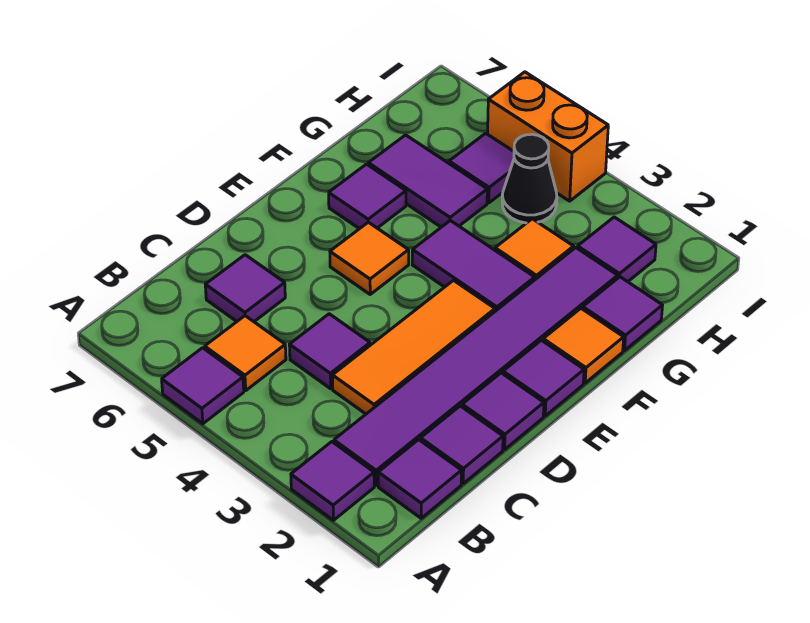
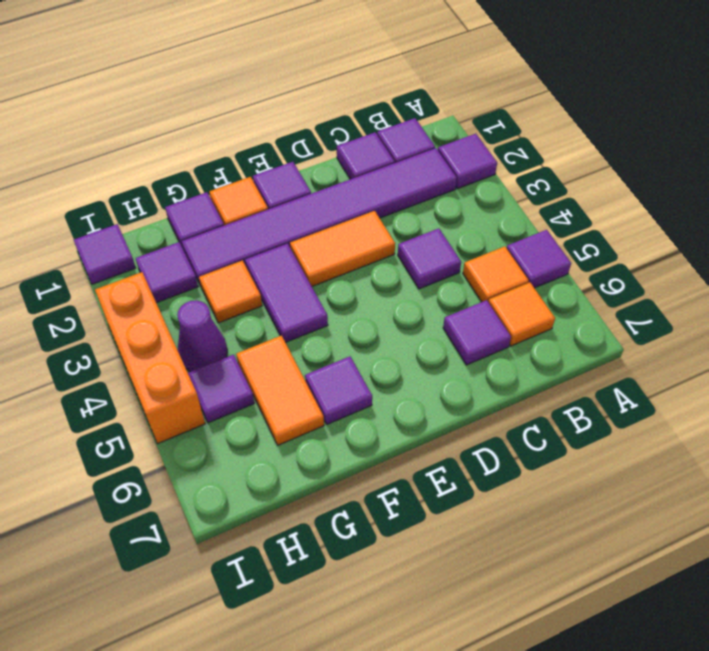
orange tile C3:E3 level 1 -> orange tile D3:E3 level 1
purple tile D1 level 1 -> purple tile I1 level 1
orange tile E5 level 1 -> orange tile B6 level 1
purple tile G5:G6 level 1 -> orange tile G5:G6 level 1
black cone H4 level 1 -> purple cone H4 level 1
orange brick I4:I5 level 1 -> orange brick I3:I5 level 1

